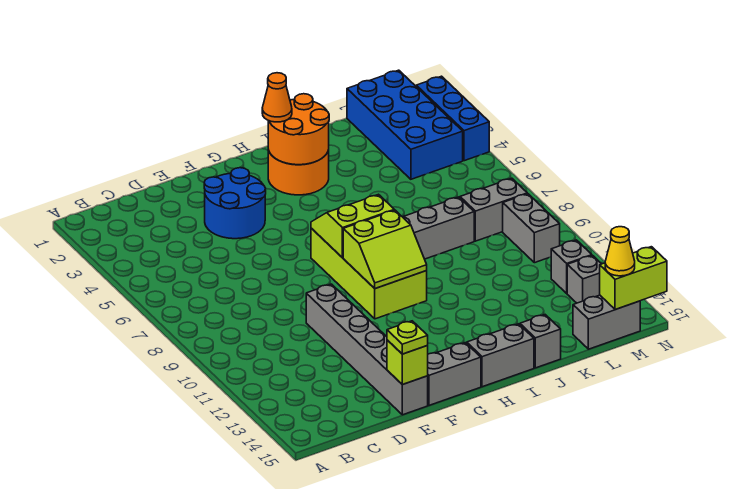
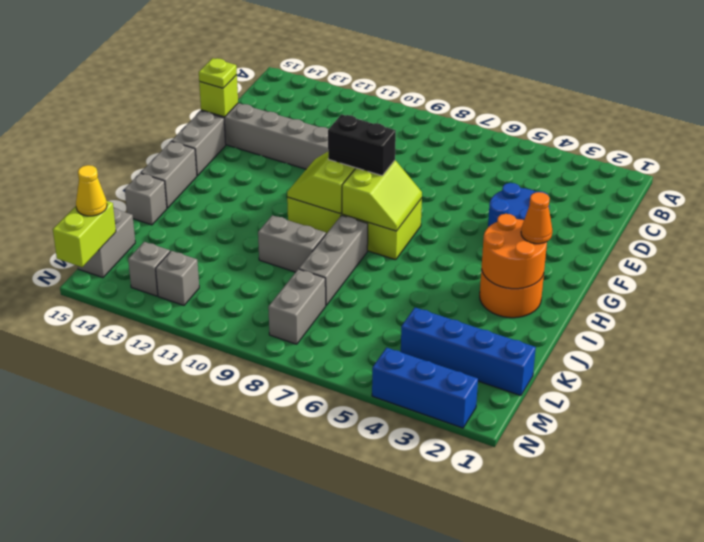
none -> black brick G8:G9 level 3
blue brick L1:M4 level 1 -> blue brick L1:L4 level 1
grey brick M9:M10 level 1 -> grey brick J9:J10 level 1

